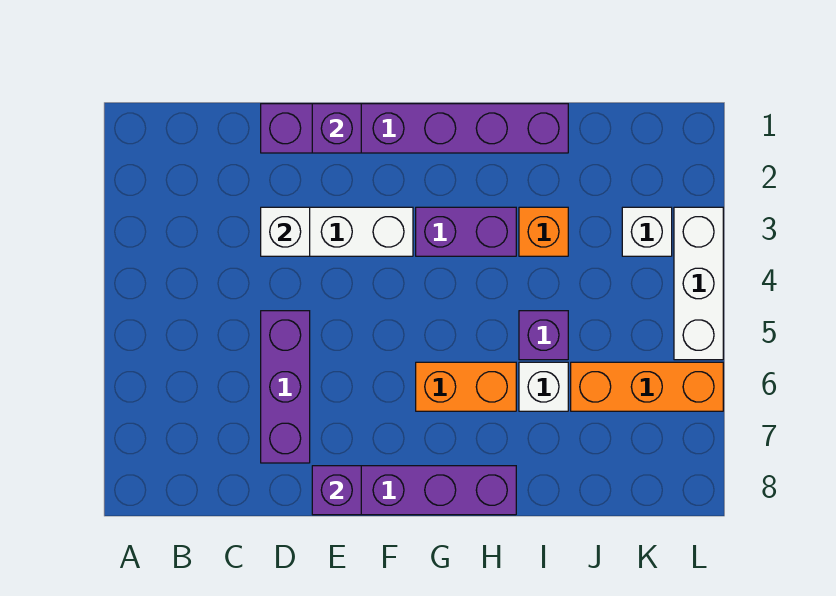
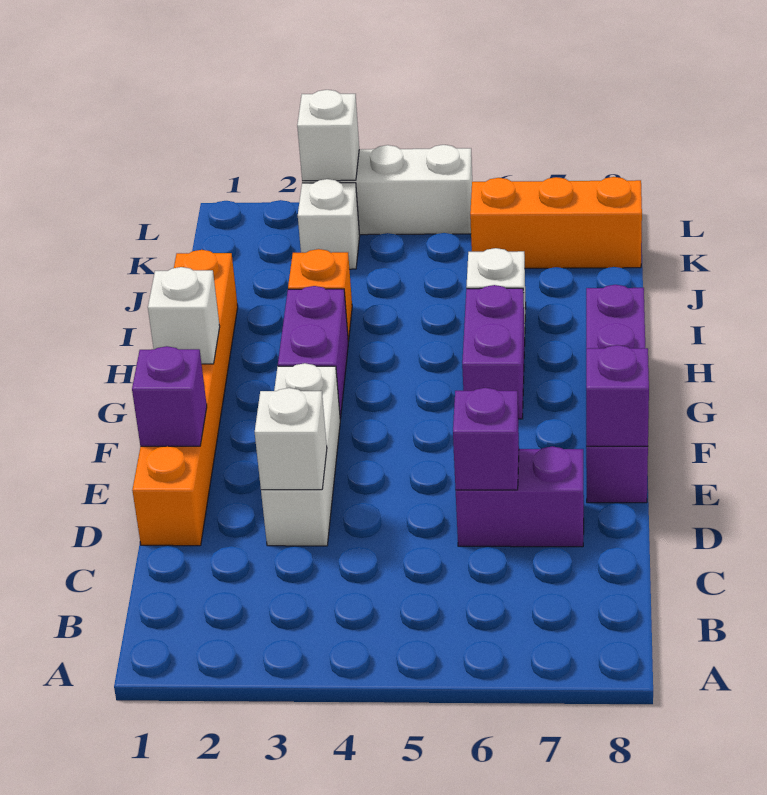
purple brick D1:I1 level 1 -> orange brick D1:I1 level 1
purple brick D5:D7 level 1 -> purple brick D6:D7 level 1
none -> white brick G1 level 2
orange brick G6:H6 level 1 -> purple brick G6:H6 level 1
purple brick I5 level 1 -> purple brick D6 level 2
orange brick J6:L6 level 1 -> orange brick K6:K8 level 1
none -> white brick L3 level 2

